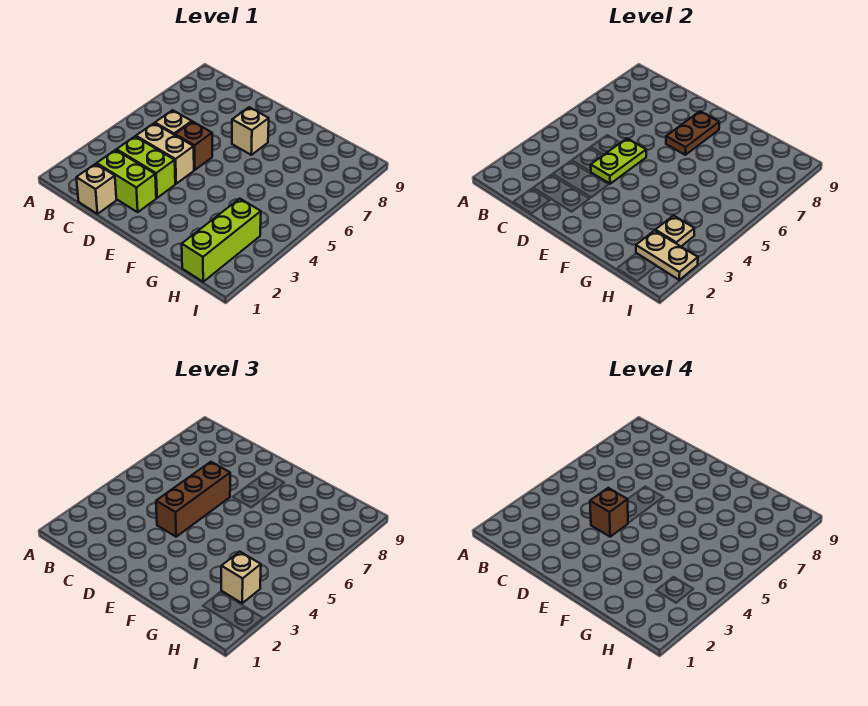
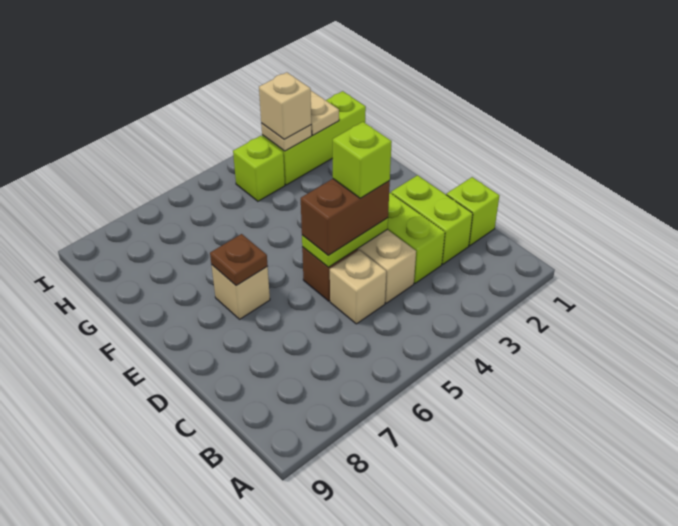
tan brick C1 level 1 -> lime brick C1 level 1
brown brick D4:D6 level 3 -> brown brick D4:D5 level 3
brown brick D4 level 4 -> lime brick D4 level 4
brown plate E7:E8 level 2 -> brown plate E7 level 2
none -> lime brick H4 level 1

